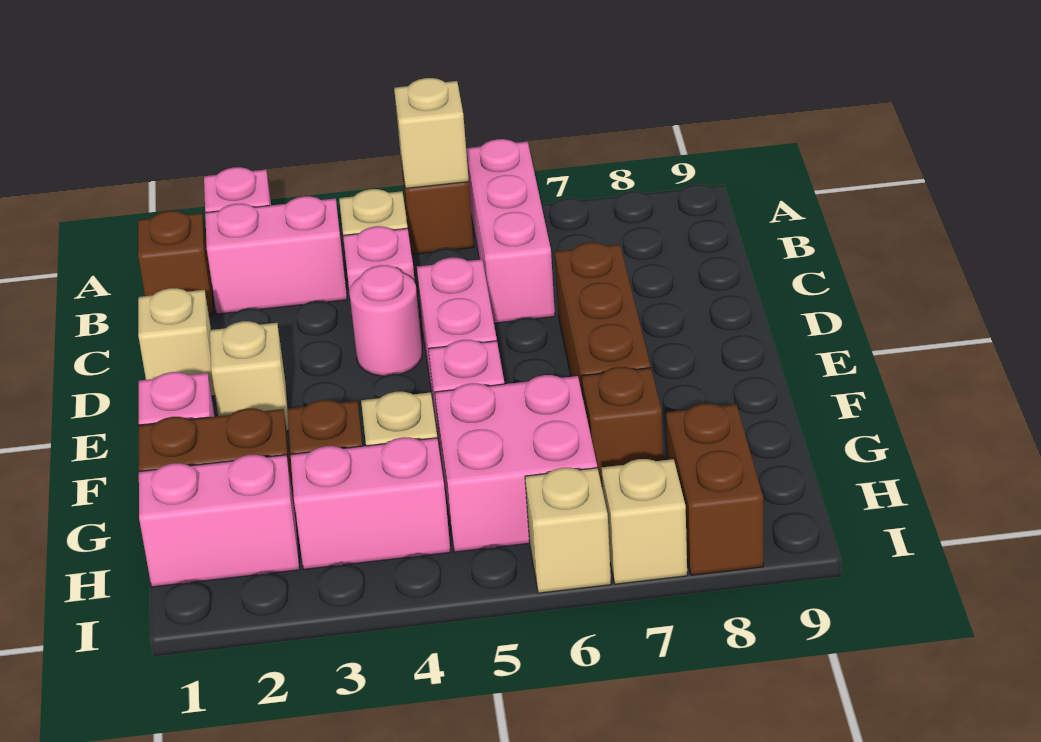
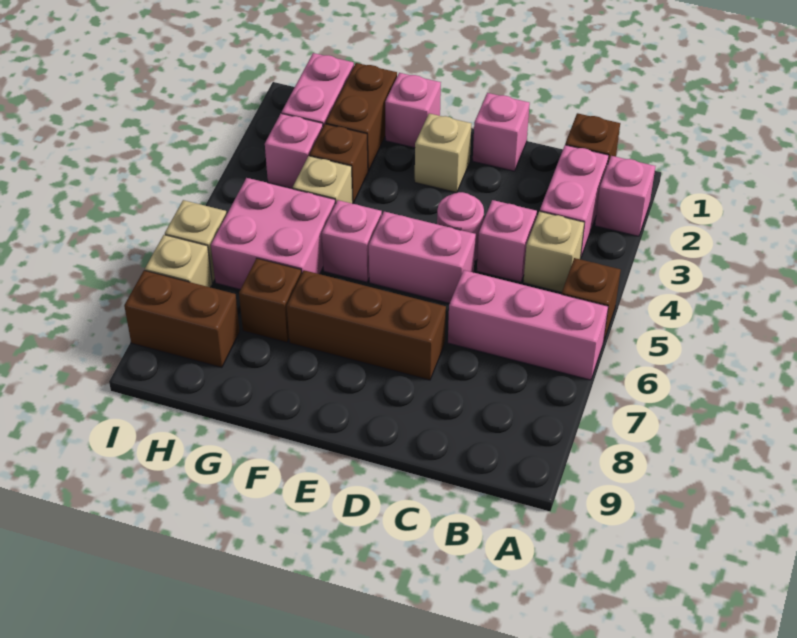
tan brick A5 level 2 -> none
tan brick D1 level 1 -> pink brick D1 level 1
pink brick H3:H4 level 1 -> pink brick H3 level 1

